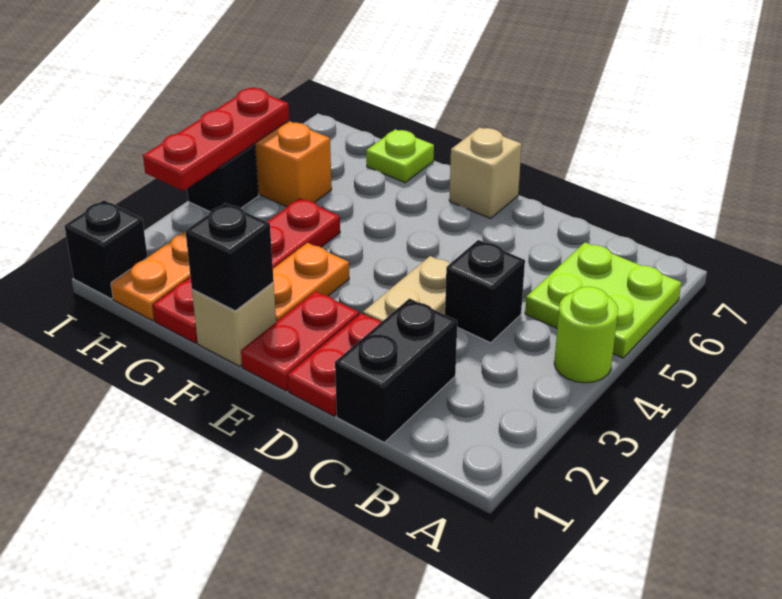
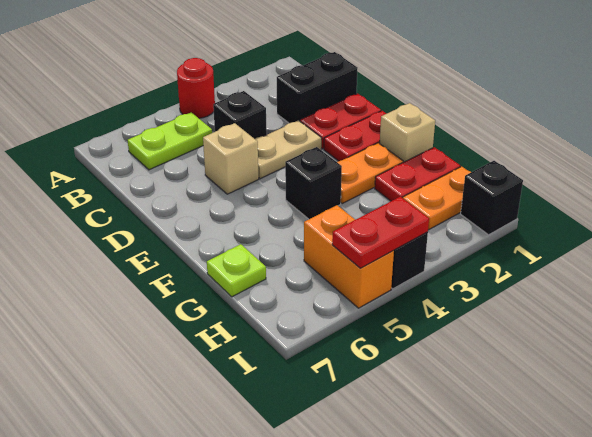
lime round brick A4 level 1 -> red round brick A4 level 1
lime plate A5:B6 level 1 -> lime plate B5:B6 level 1
tan brick E7 level 1 -> tan brick D5 level 1
black brick F1 level 2 -> black brick F4 level 1
red plate G1:G4 level 1 -> red plate G1:G2 level 1
red plate I3:I5 level 2 -> red plate I4:I5 level 2

